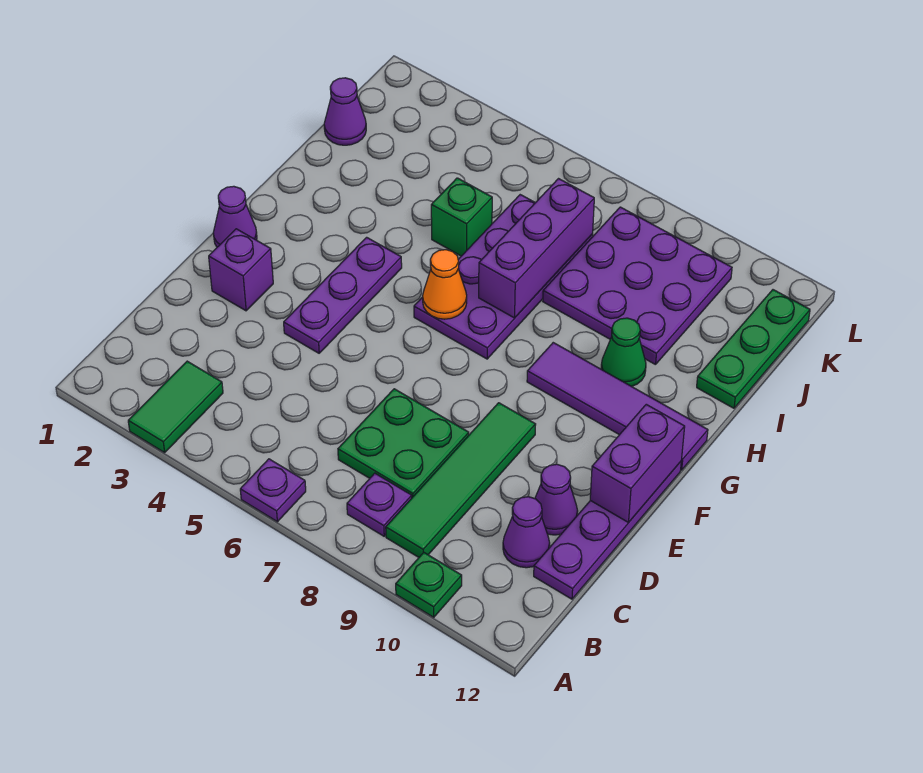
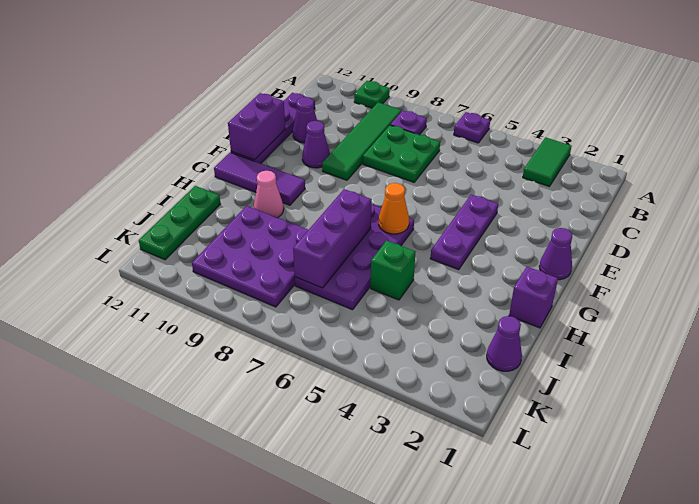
purple cone C11 level 1 -> purple cone E10 level 1
purple brick E2 level 1 -> purple brick H1 level 1
purple tile G9:G12 level 1 -> purple tile G10:G12 level 1
green cone H10 level 1 -> pink cone H10 level 1

